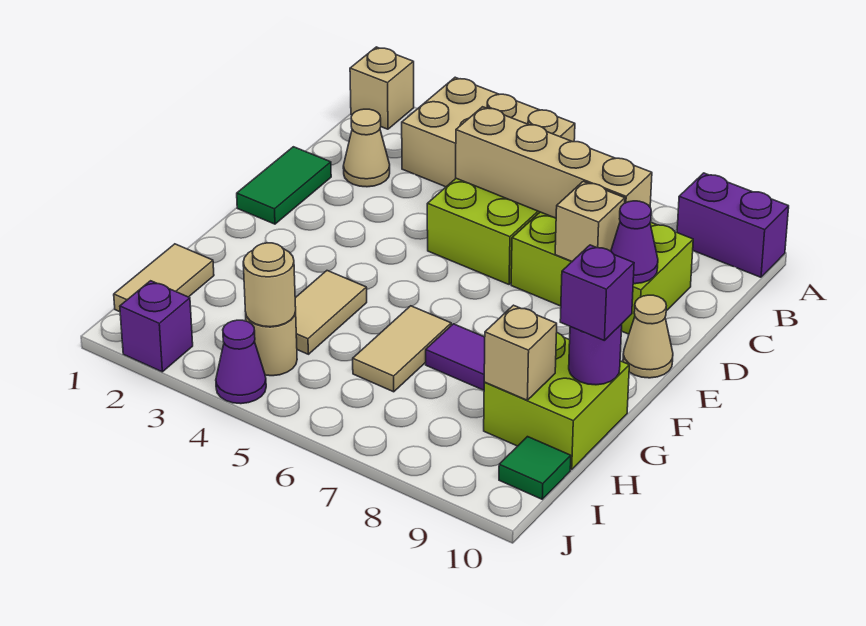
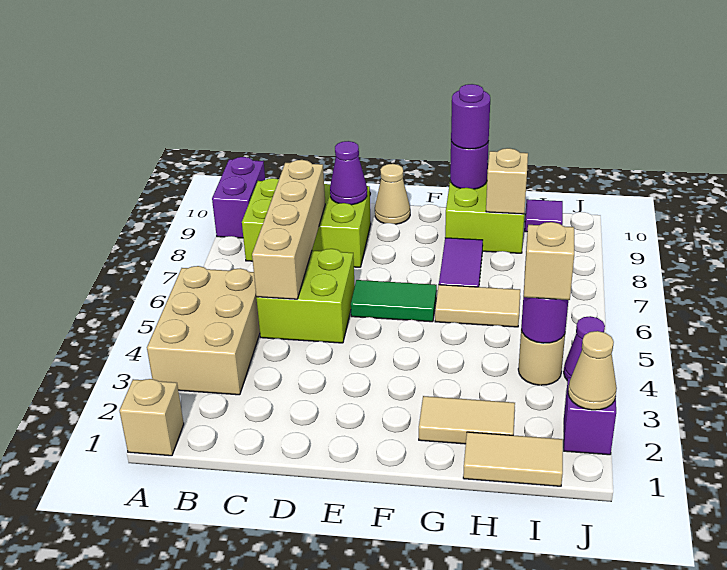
tan cone C2 level 1 -> tan cone J2 level 2
lime brick C7:D9 level 1 -> lime brick B8:D9 level 1
green tile D1:E1 level 1 -> green tile E6:F6 level 1
tan brick D8 level 2 -> tan brick I4 level 3
tan tile G4:H4 level 1 -> tan tile G2:H2 level 1
purple brick G10 level 3 -> purple round brick G10 level 3
tan round brick I4 level 2 -> purple round brick I4 level 2
green tile I10 level 1 -> purple tile I10 level 1

